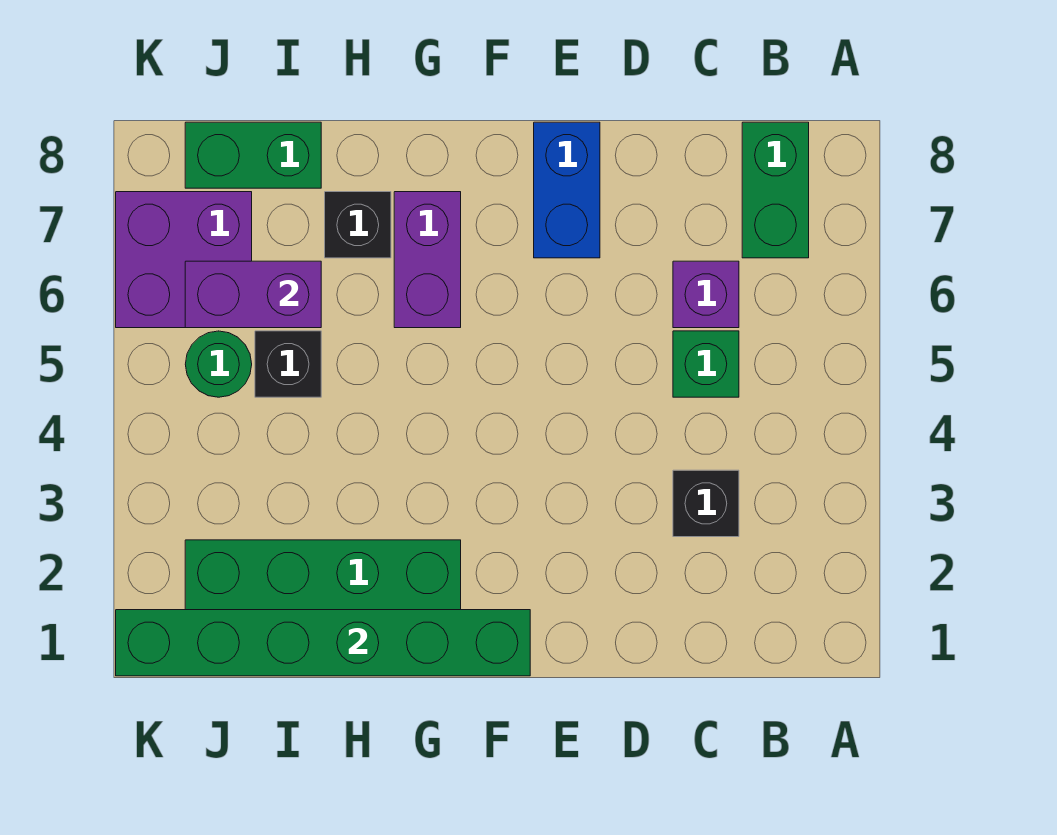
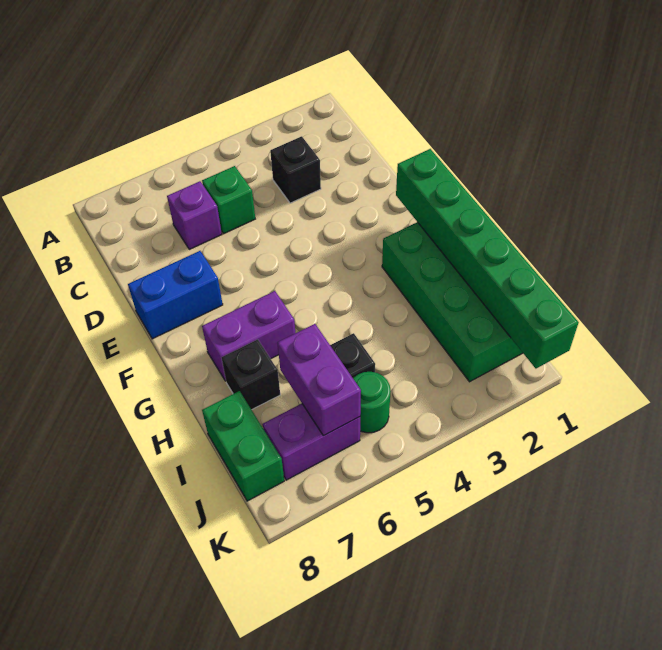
green brick B7:B8 level 1 -> none
purple brick J6:K7 level 1 -> purple brick J6:J7 level 1

